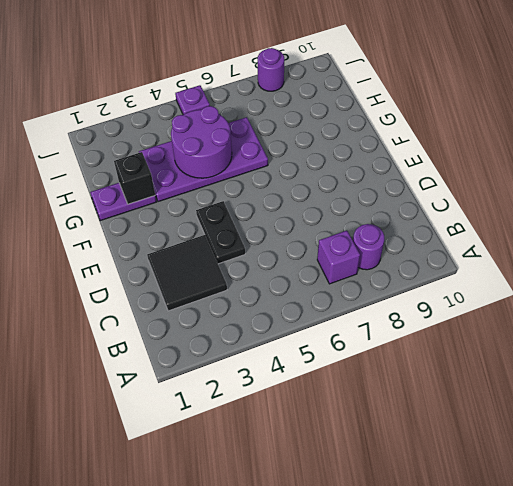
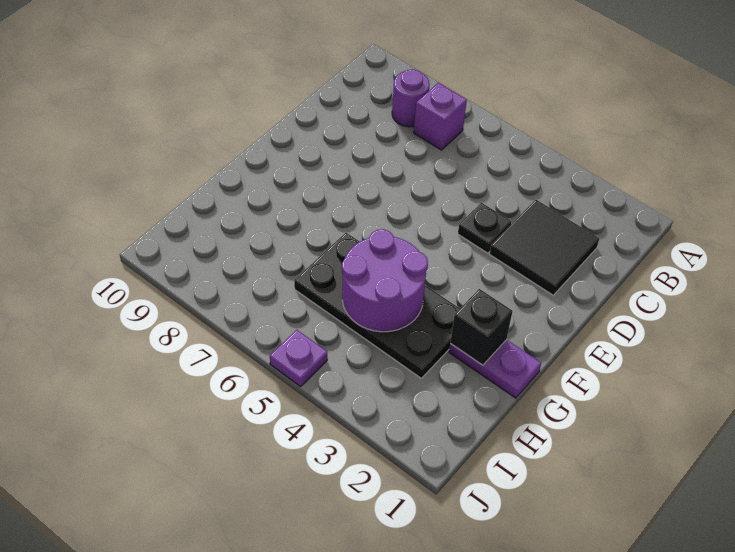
black plate D4:E4 level 1 -> black plate D4 level 1
purple plate G3:H6 level 1 -> black plate G3:H6 level 1
purple round brick J8 level 1 -> none

